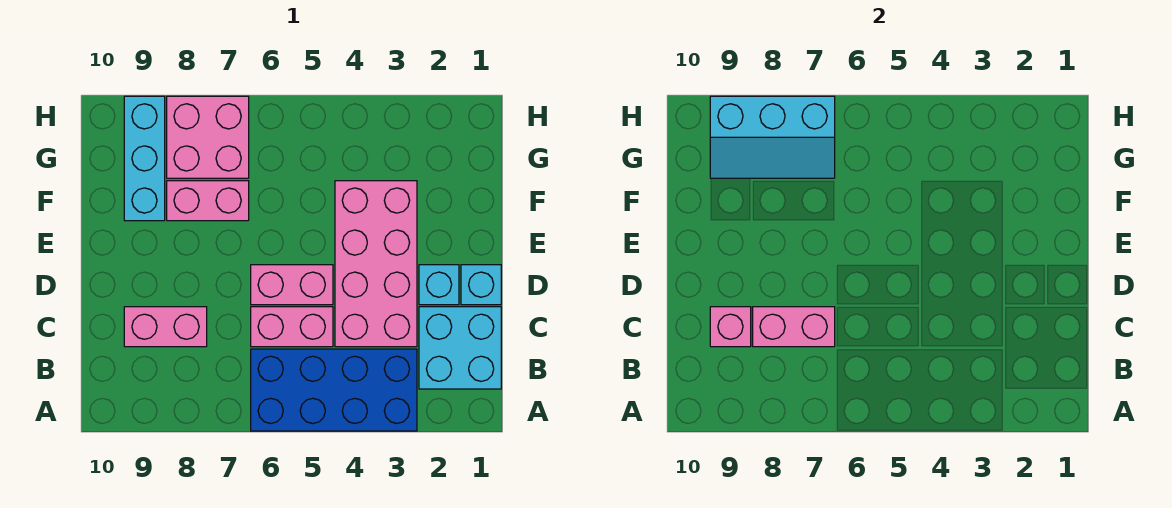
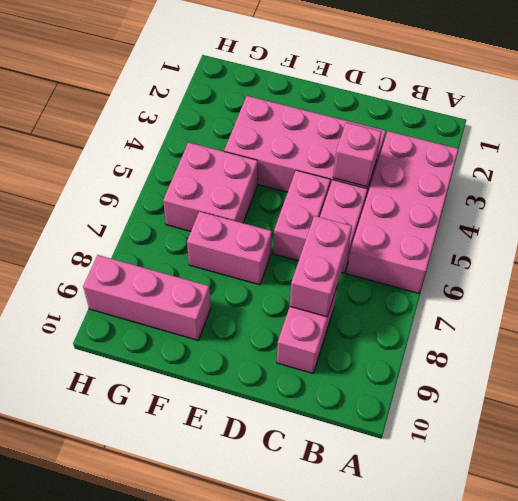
blue brick A3:B6 level 1 -> pink brick A3:B6 level 1
cyan brick B1:C2 level 1 -> none
pink brick C9 level 2 -> pink brick C4 level 2
cyan brick D1 level 1 -> none
cyan brick D2 level 1 -> none
pink brick F7:F8 level 1 -> pink brick E7:F7 level 1
cyan brick F9:H9 level 1 -> pink brick F9:H9 level 1
pink brick G7:H8 level 1 -> pink brick F5:G6 level 1
cyan slope G7:H9 level 2 top H -> none

